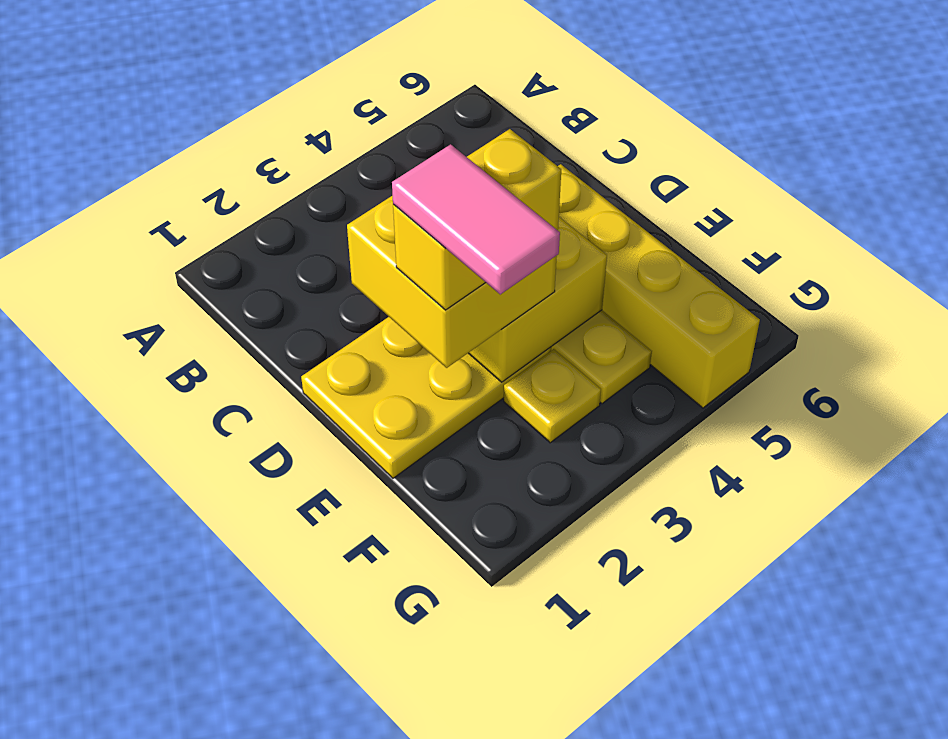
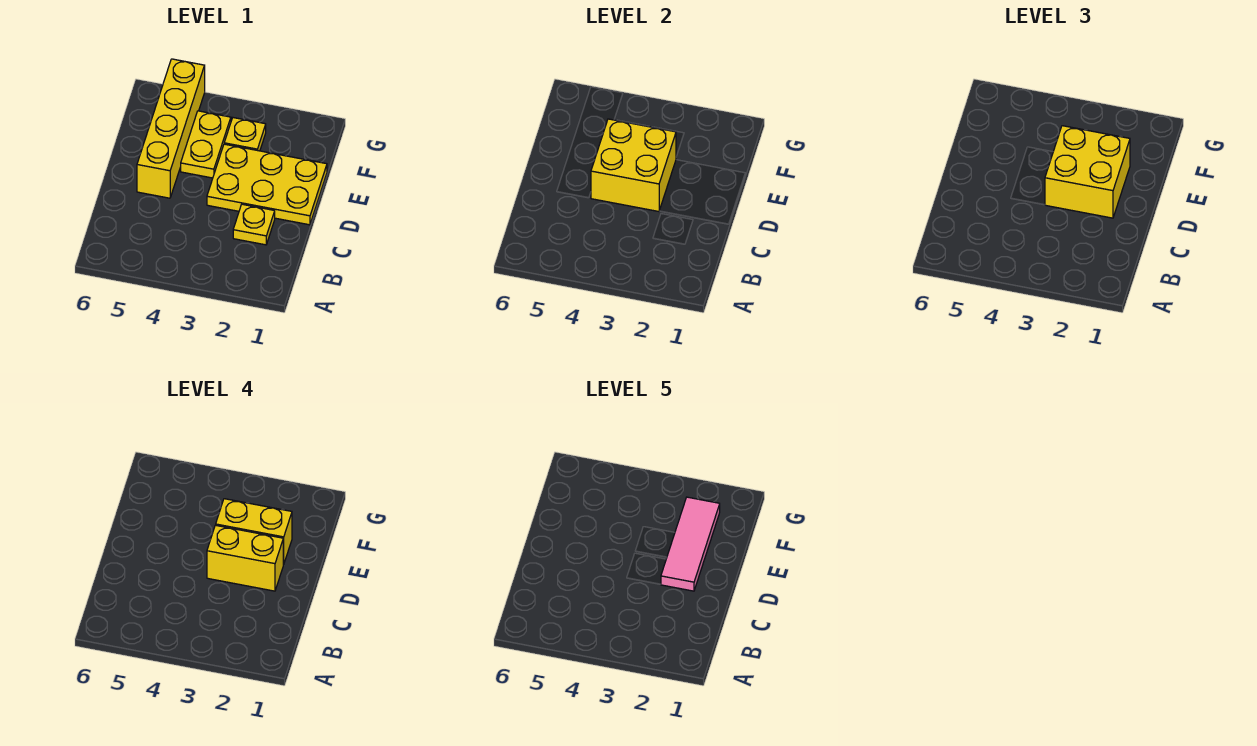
none -> yellow plate C2 level 1
none -> yellow brick D2:D3 level 4
pink tile E2:F2 level 5 -> pink tile D2:F2 level 5

